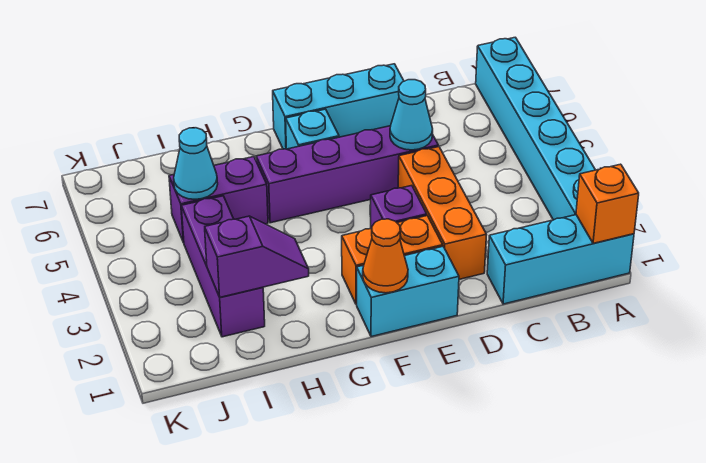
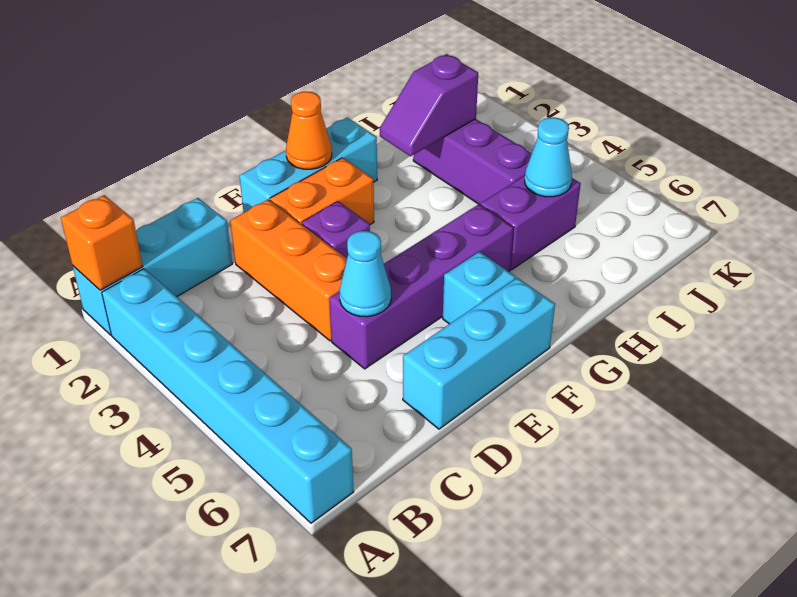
cyan brick E1:F1 level 1 -> cyan brick E1:G1 level 1

